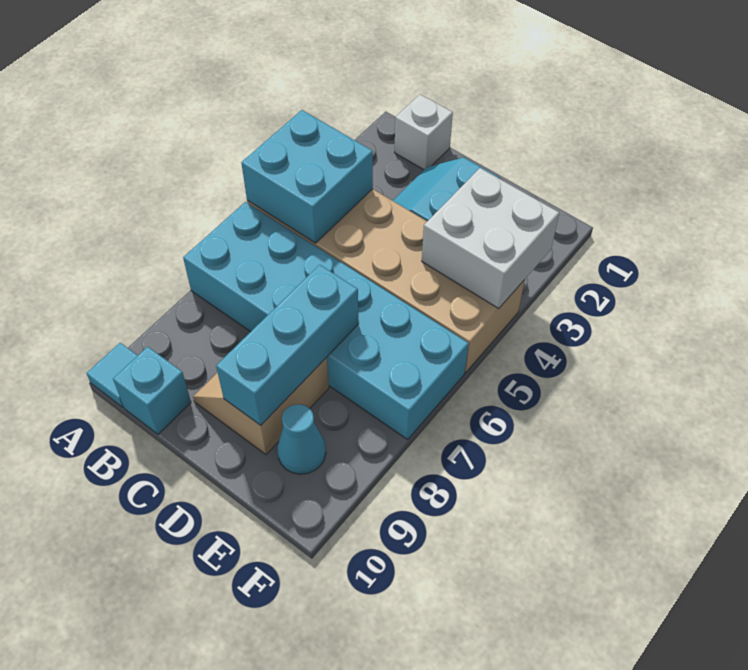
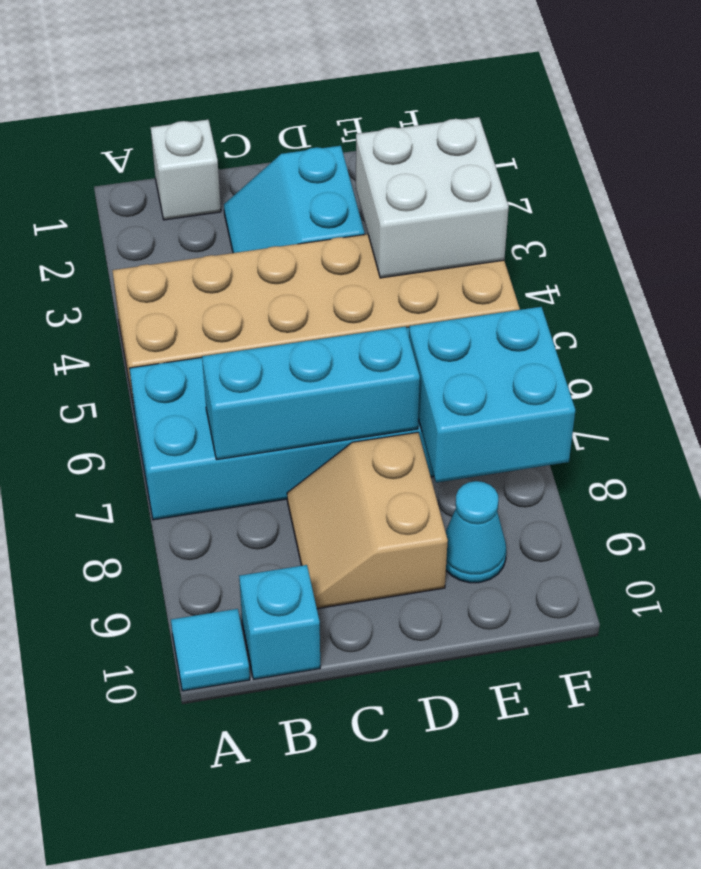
cyan brick A4:B5 level 2 -> cyan brick E7:F8 level 2
cyan brick D7:D9 level 2 -> cyan brick B7:D7 level 2

